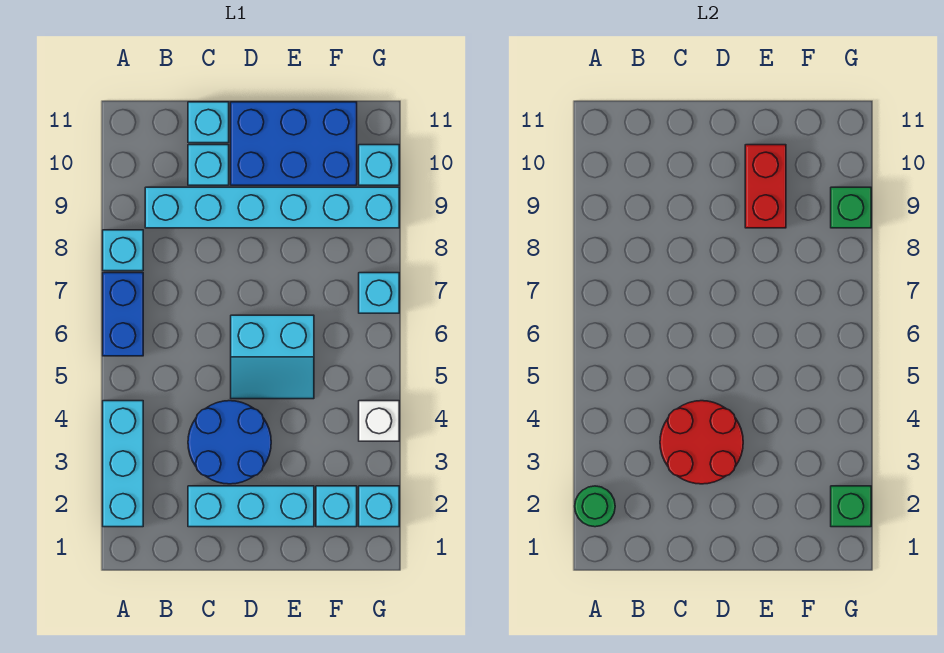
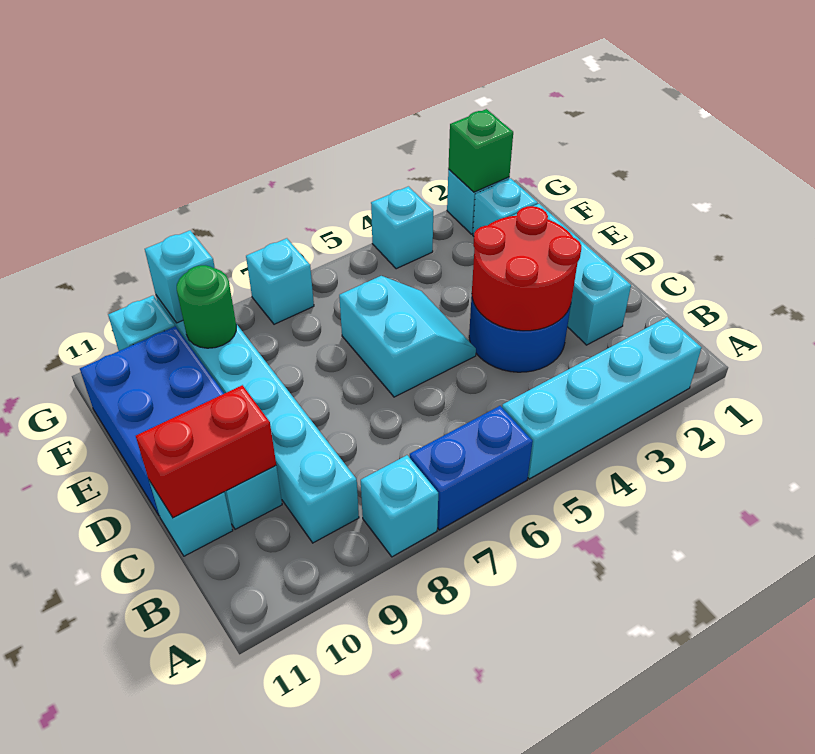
cyan brick A2:A4 level 1 -> cyan brick A2:A5 level 1
green round brick A2 level 2 -> green round brick F9 level 2
red brick E9:E10 level 2 -> red brick C10:C11 level 2
white brick G4 level 1 -> cyan brick G4 level 1
green brick G9 level 2 -> cyan brick G9 level 2

